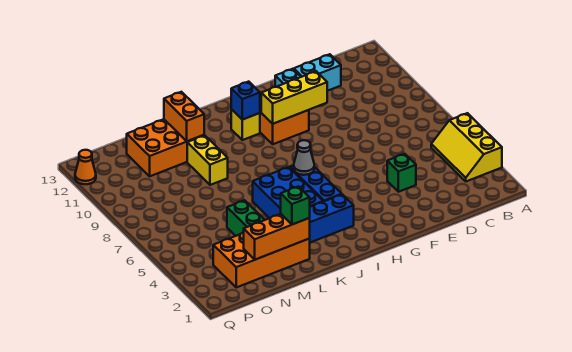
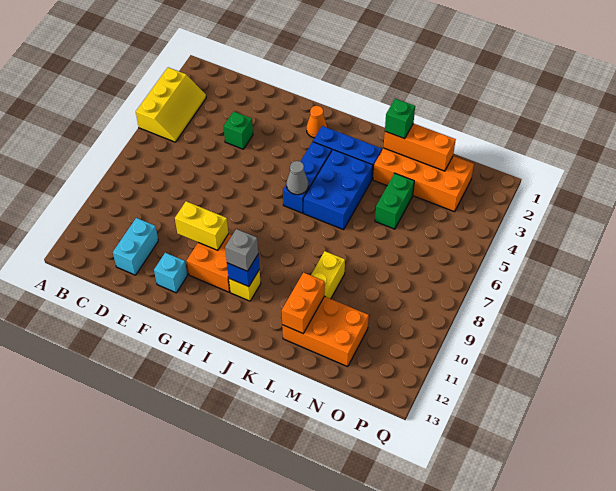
cyan brick D12:E12 level 1 -> cyan brick D11:D12 level 1
yellow brick F10:H10 level 2 -> yellow brick F10:G10 level 2
none -> grey brick I11 level 3
orange cone Q12 level 1 -> orange cone H2 level 1

